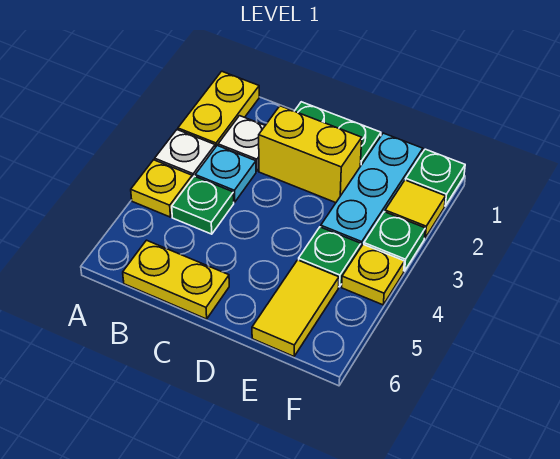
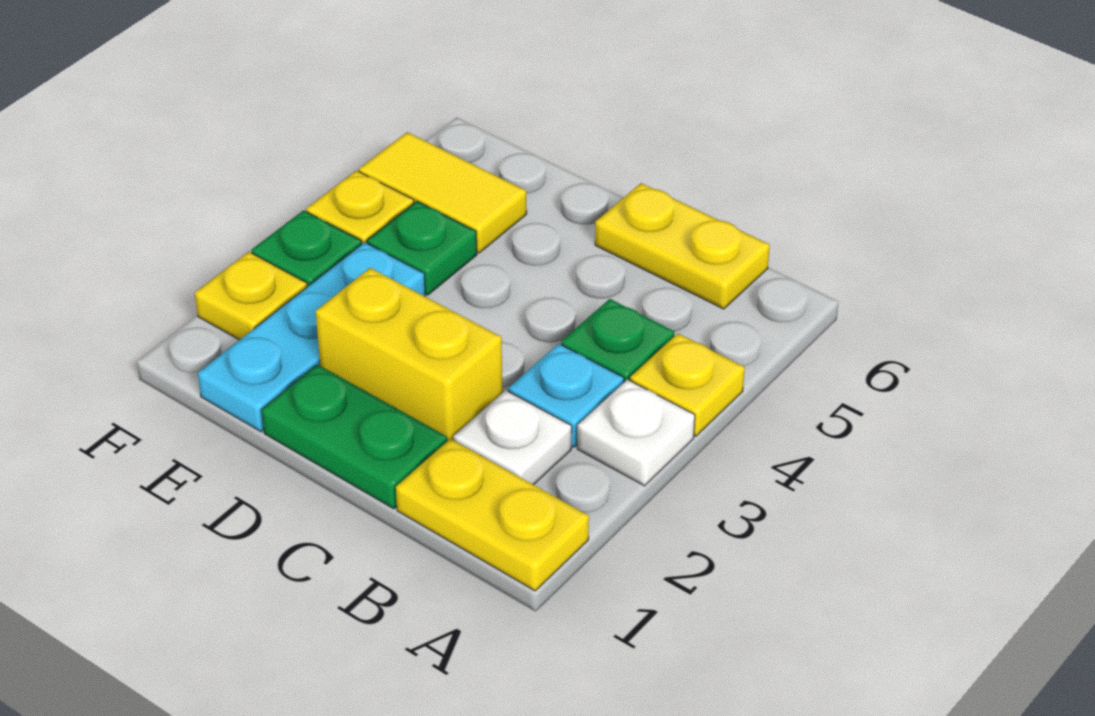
yellow plate A1:A2 level 1 -> yellow plate A1:B1 level 1
yellow tile E5:E6 level 1 -> yellow tile E5:F5 level 1
green plate F1 level 1 -> none
yellow tile F2 level 1 -> yellow plate F2 level 1

